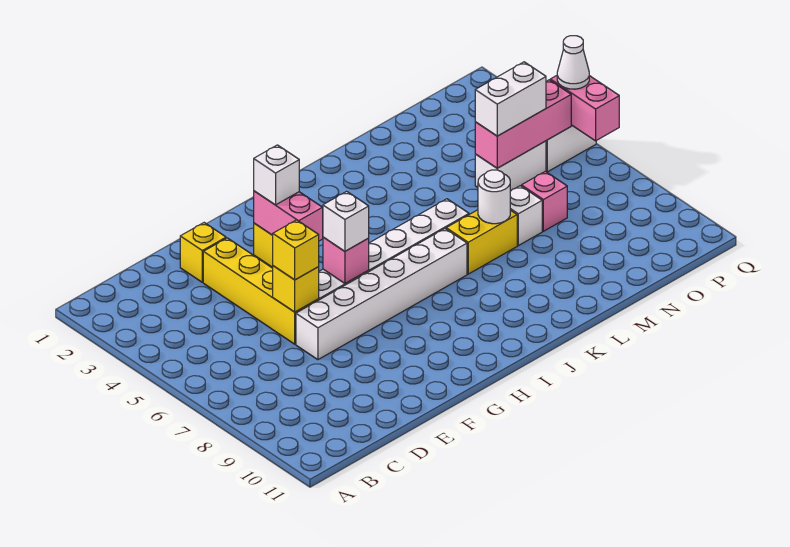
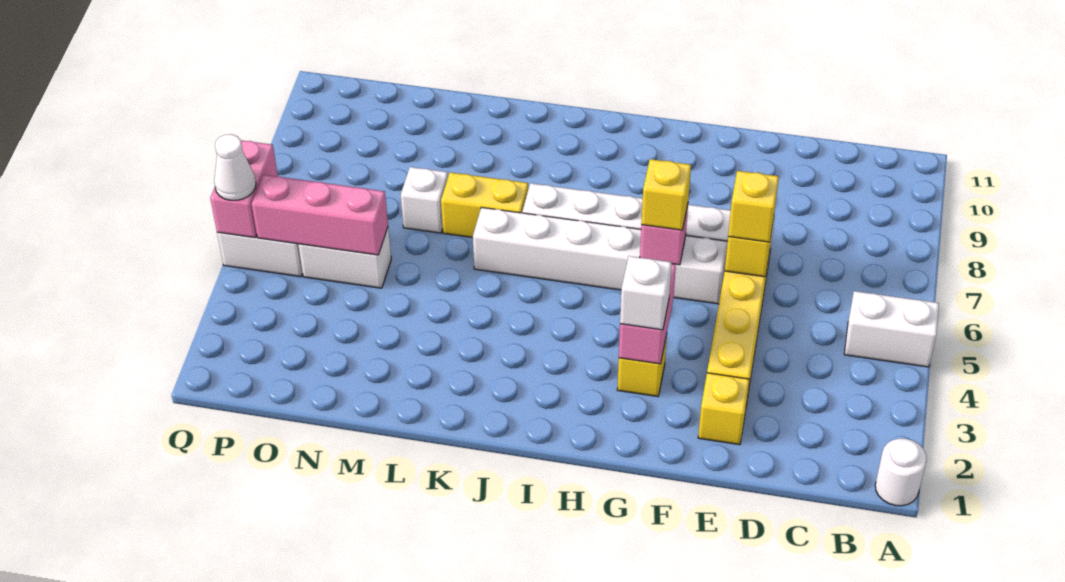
white brick G6 level 3 -> yellow brick G6 level 3
white round brick L7 level 2 -> white round brick A1 level 1
white brick N5:O5 level 3 -> white brick A5:B5 level 1
pink brick N7 level 1 -> none

